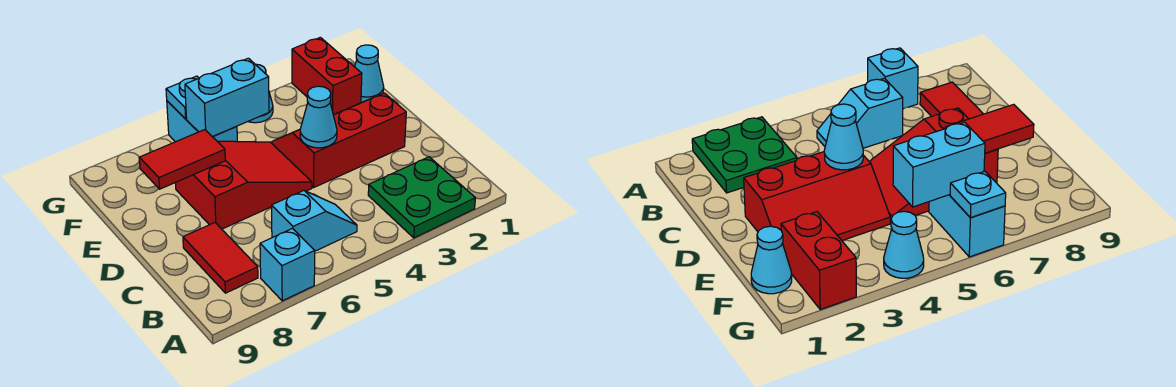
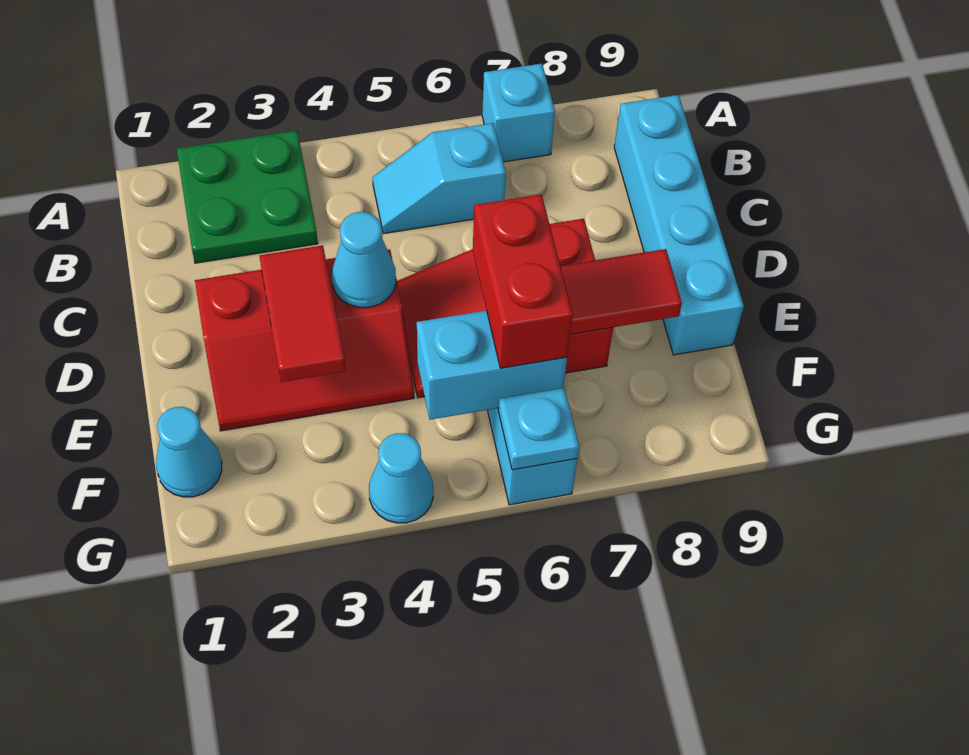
red tile B8:C8 level 1 -> red tile D3:E3 level 2
none -> cyan brick B9:E9 level 1
red brick F2:G2 level 1 -> red brick E6:F6 level 3

